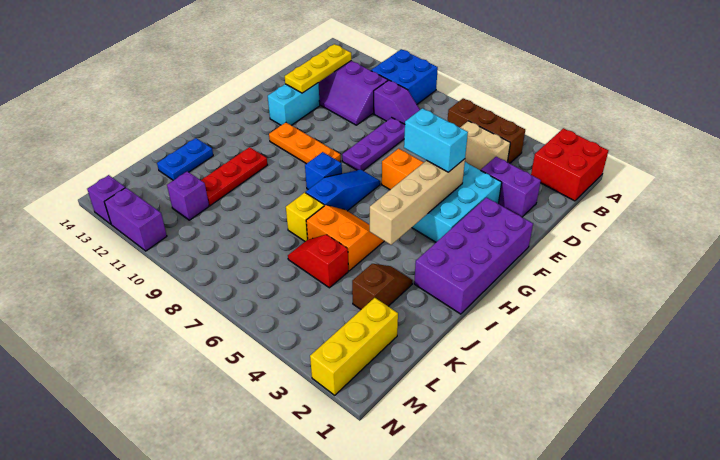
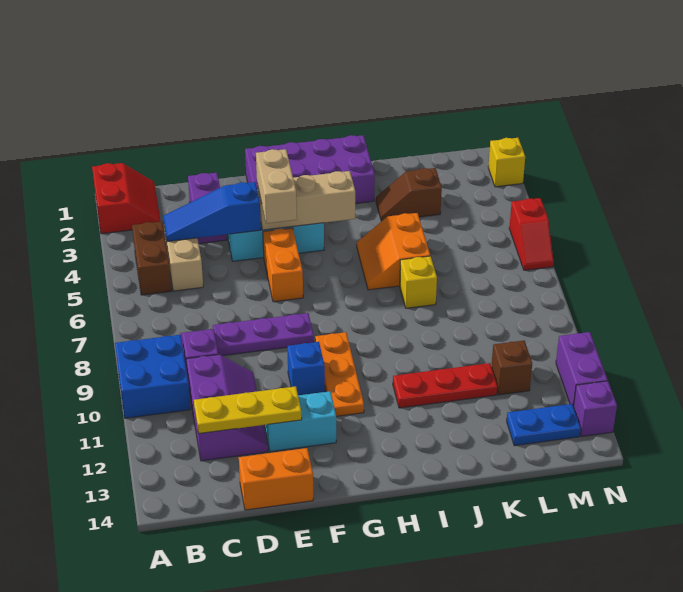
red brick A1:B2 level 1 -> red slope A1:B2 level 1 top A
brown brick B4:B6 level 1 -> brown brick B4:B5 level 1
none -> orange brick D14:E14 level 1
tan brick F4:I4 level 2 -> tan brick F4:H4 level 2
cyan brick F4:F5 level 3 -> tan brick F4:F5 level 3
blue slope G7:I7 level 1 top I -> blue slope C4:E4 level 2 top E
blue brick H8 level 1 -> blue brick F10 level 1
blue plate J13:K13 level 1 -> blue plate L13:M13 level 1
red slope K5:K6 level 1 top 5 -> red slope N5:N6 level 1 top 5
yellow brick L2:N2 level 1 -> yellow brick N2 level 1
purple brick L11 level 1 -> brown brick L11 level 1

